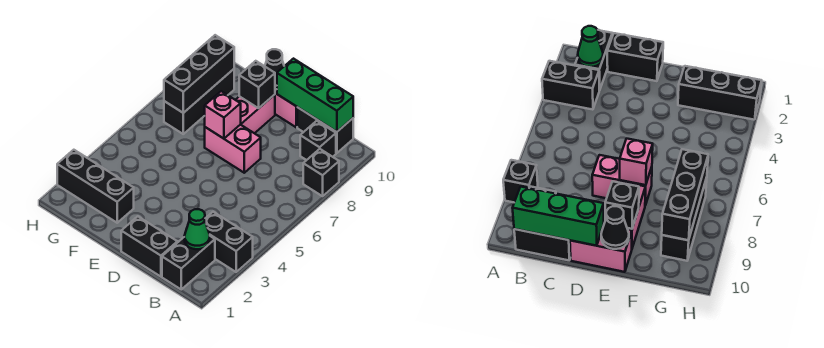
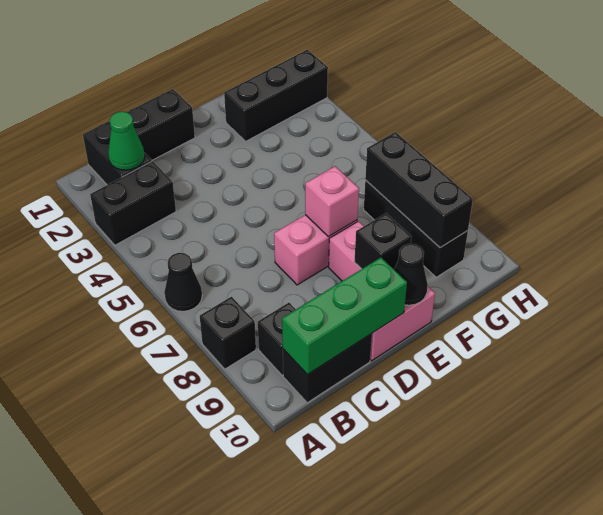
none -> black cone A6 level 1

